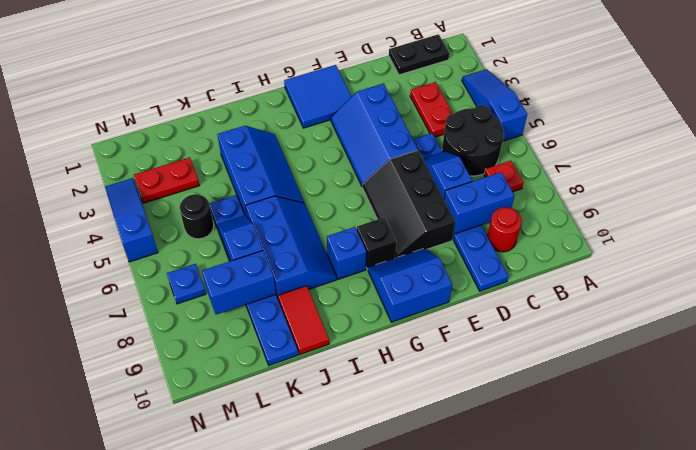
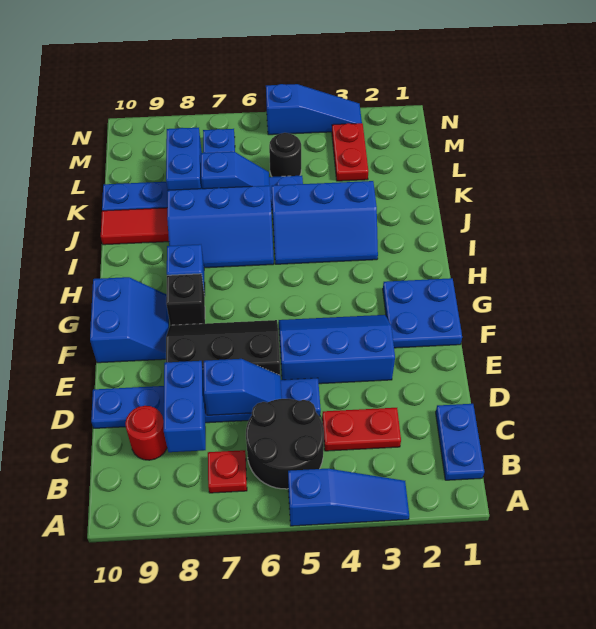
black plate B1:C1 level 1 -> blue plate B1:C1 level 1
blue tile F1:G2 level 1 -> blue plate F1:G2 level 1

